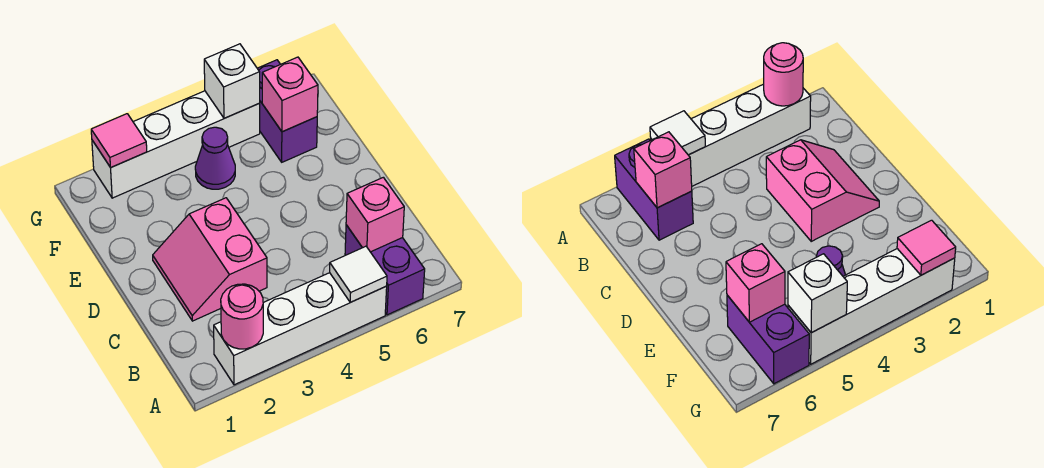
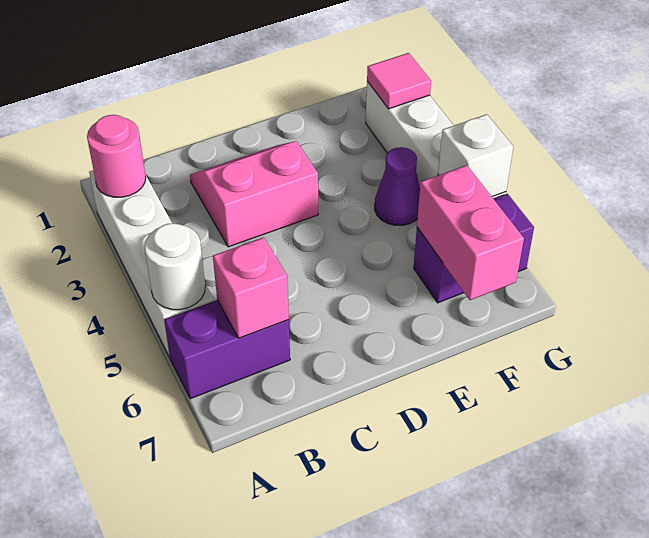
white tile A5 level 2 -> white round brick A5 level 2
pink brick F6 level 2 -> pink brick F6:F7 level 2

